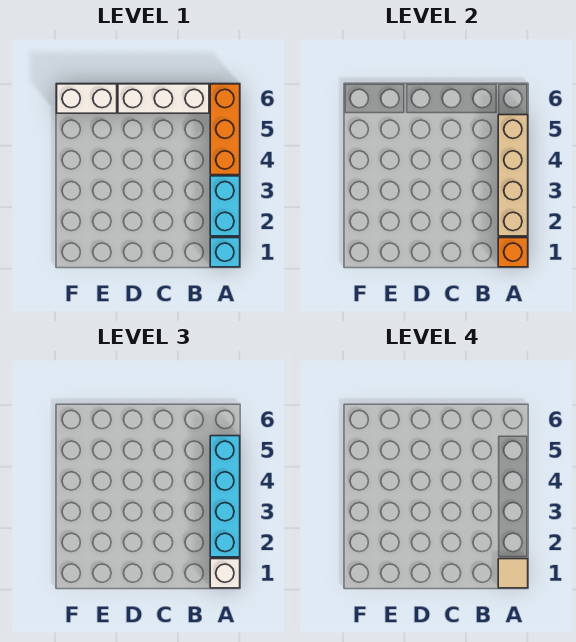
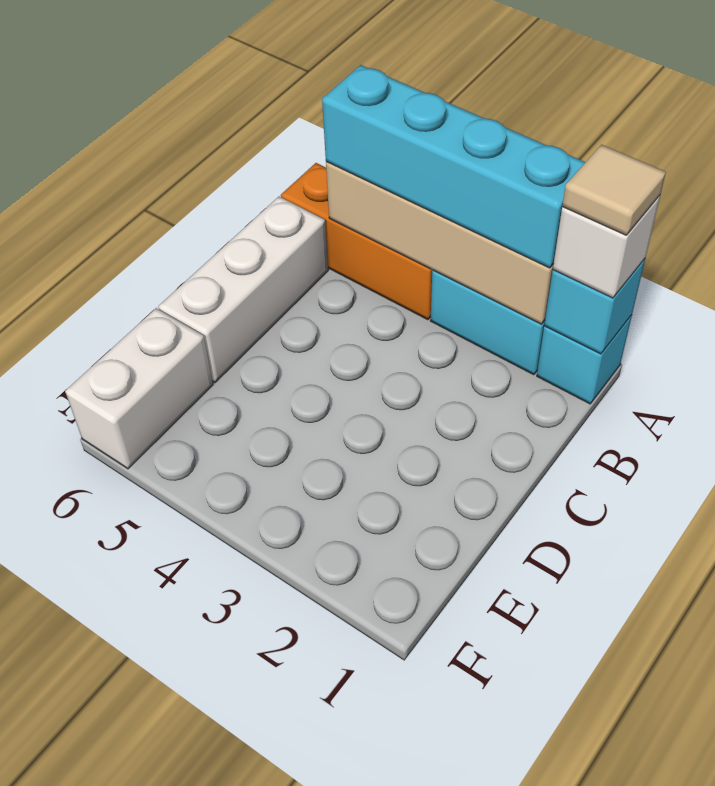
orange brick A1 level 2 -> cyan brick A1 level 2

